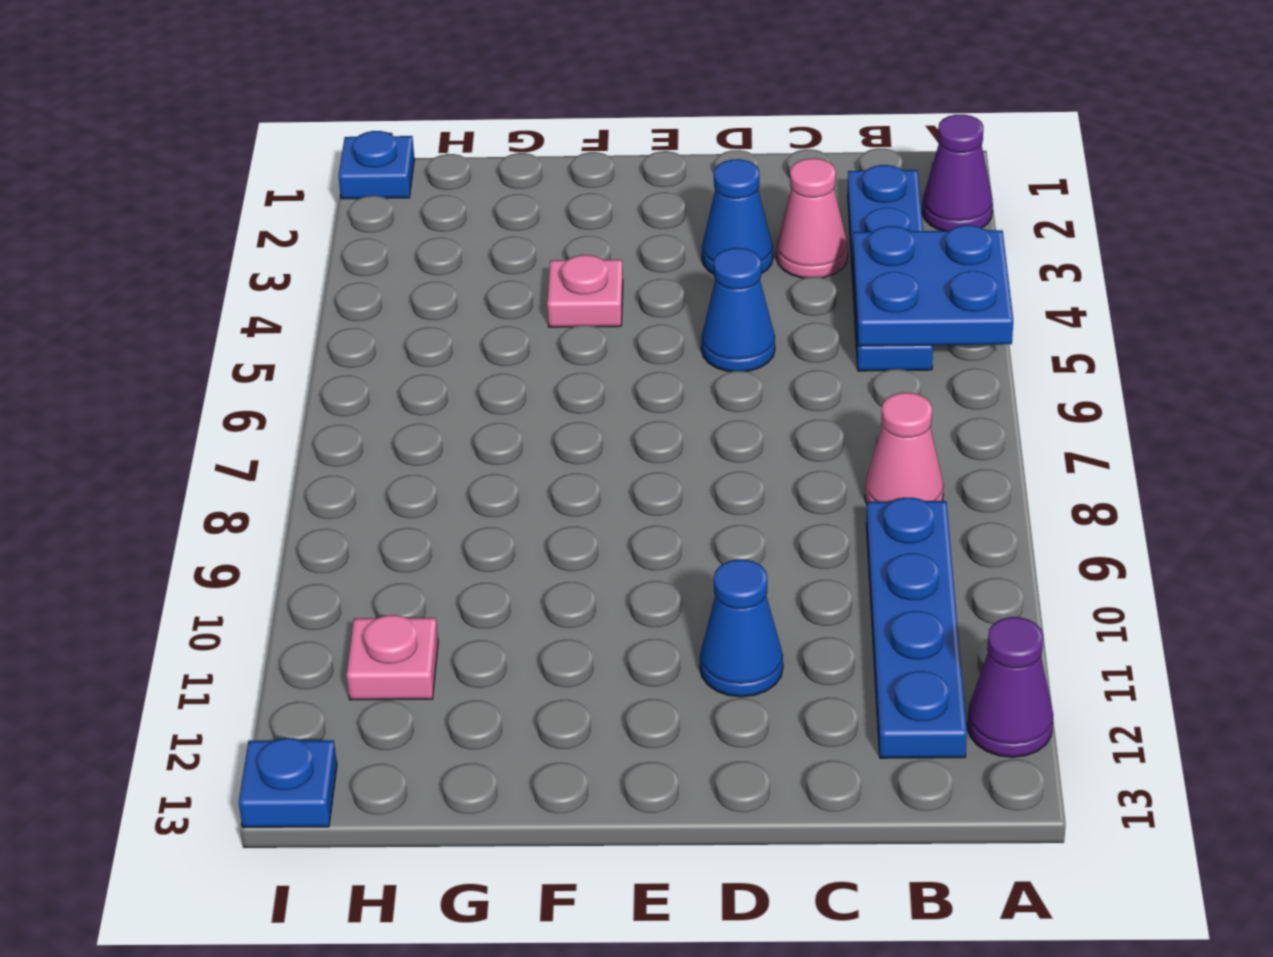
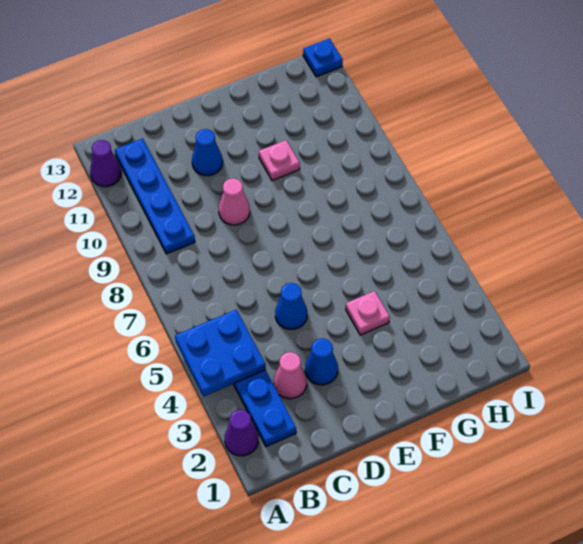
pink cone B8 level 1 -> pink cone D9 level 1
pink plate H11 level 1 -> pink plate F10 level 1
blue plate I1 level 1 -> none

